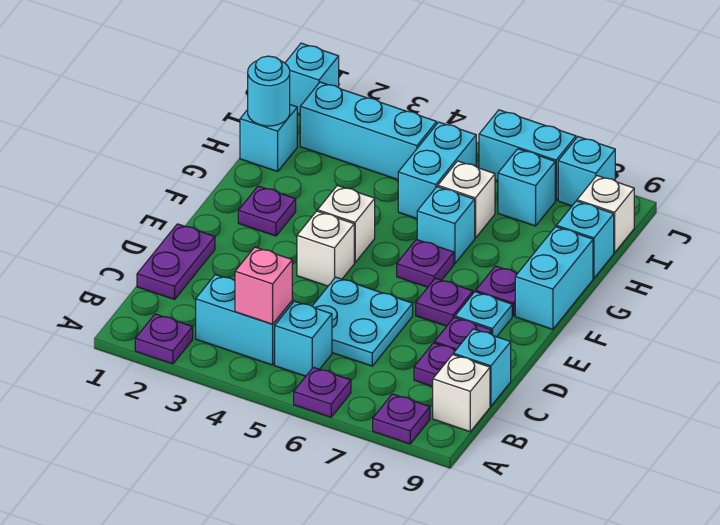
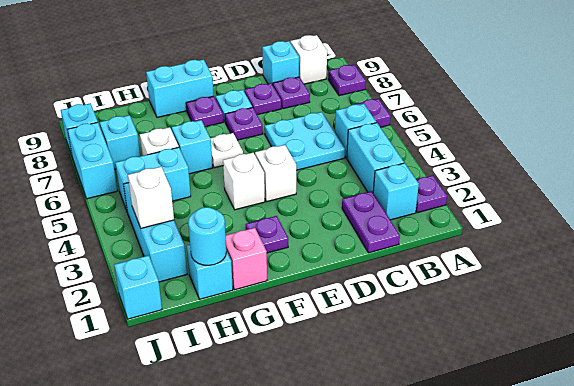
pink brick B4 level 2 -> pink brick G1 level 1
purple plate C1:D1 level 1 -> purple plate C1:C2 level 1
purple plate F6 level 1 -> white plate F6 level 1
cyan brick H9 level 1 -> cyan brick B2 level 1
white brick I9 level 1 -> white brick I3 level 2

